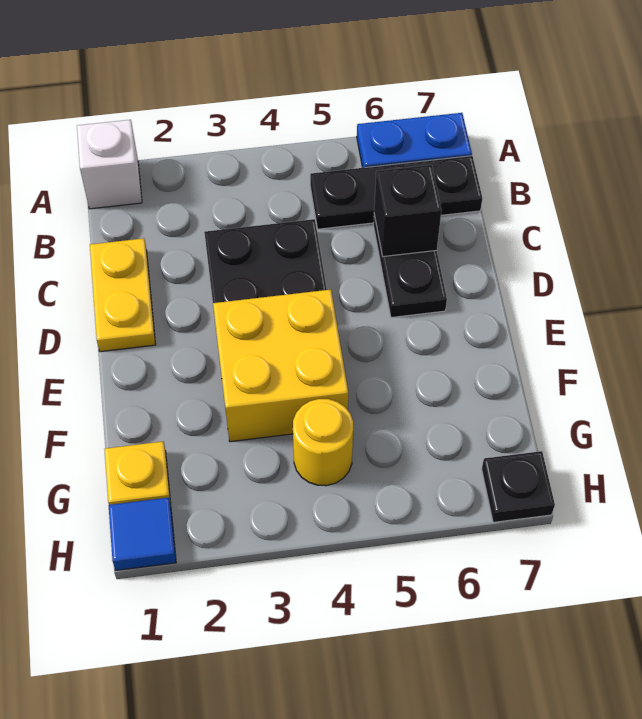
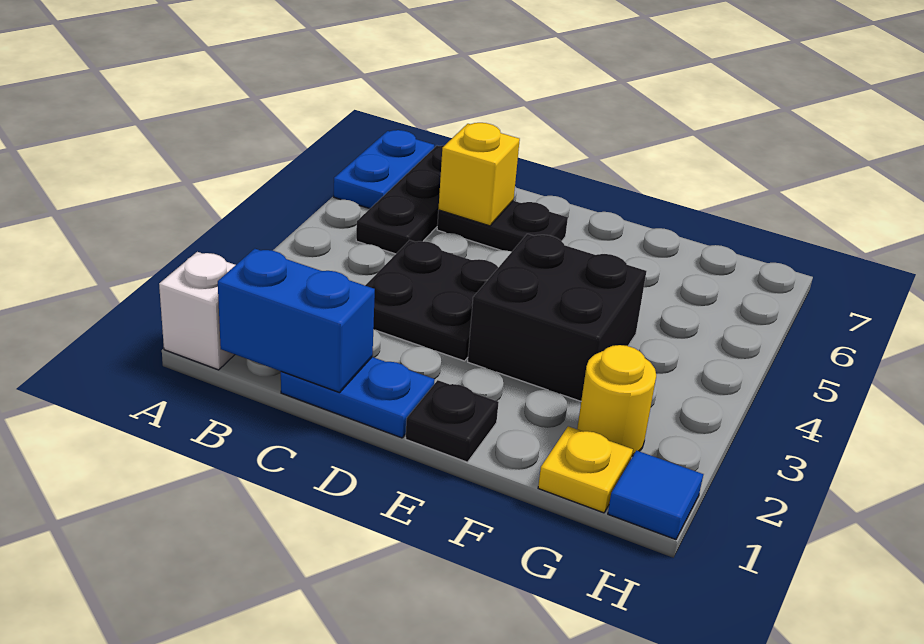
none -> blue brick B1:C1 level 2
yellow plate C1:D1 level 1 -> blue plate C1:D1 level 1
black brick C6 level 2 -> yellow brick C6 level 2
yellow brick E3:F4 level 1 -> black brick E3:F4 level 1
yellow round brick G4 level 1 -> yellow round brick G2 level 1
black plate H7 level 1 -> black plate E1 level 1

